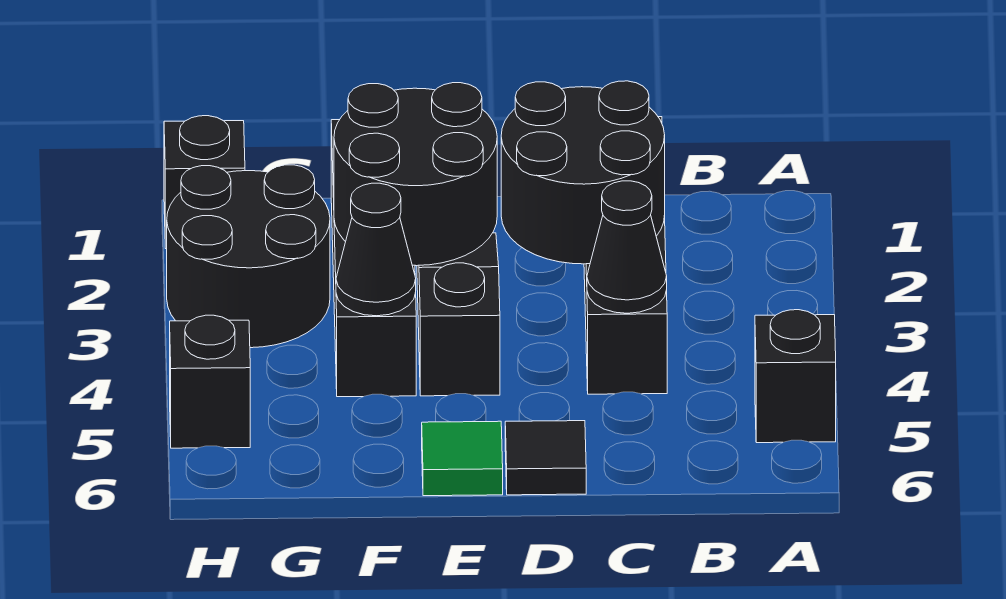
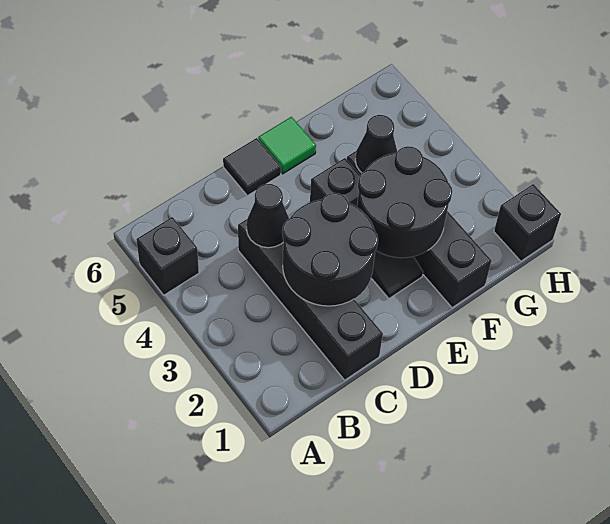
black round brick G2:H3 level 1 -> none
black brick H5 level 1 -> none

